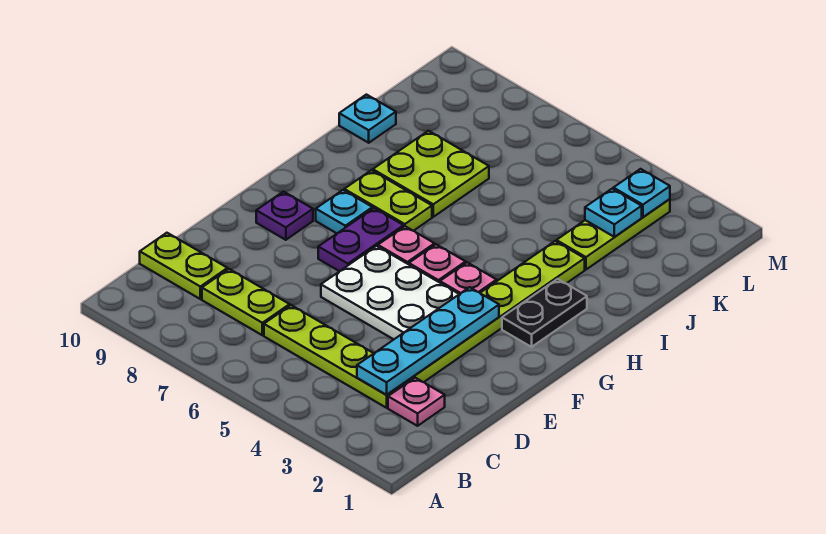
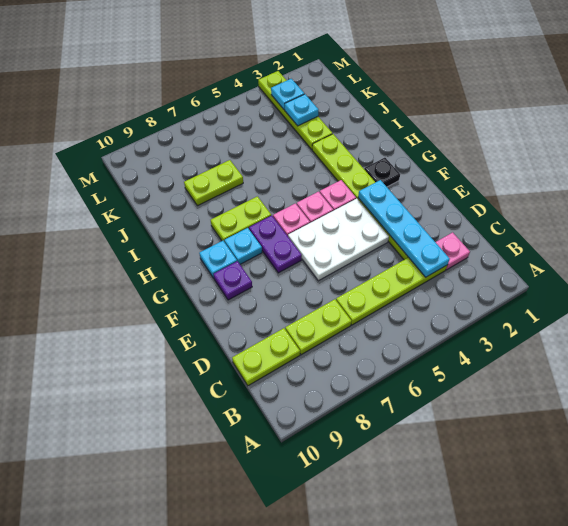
black plate G2:H2 level 1 -> black plate G2 level 1
lime plate I7:J8 level 1 -> lime plate J7:J8 level 1
lime plate J3:L3 level 1 -> lime plate J3:M3 level 1
cyan plate J10 level 1 -> cyan plate G9 level 1

